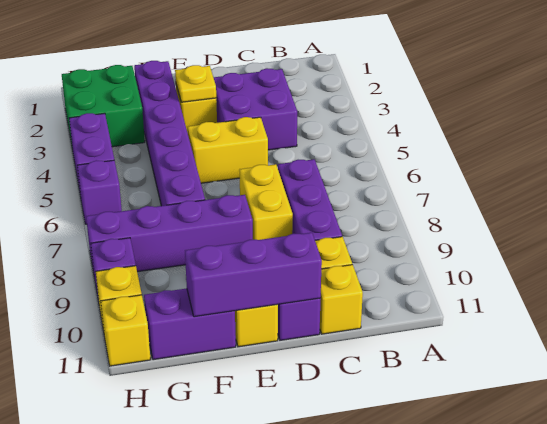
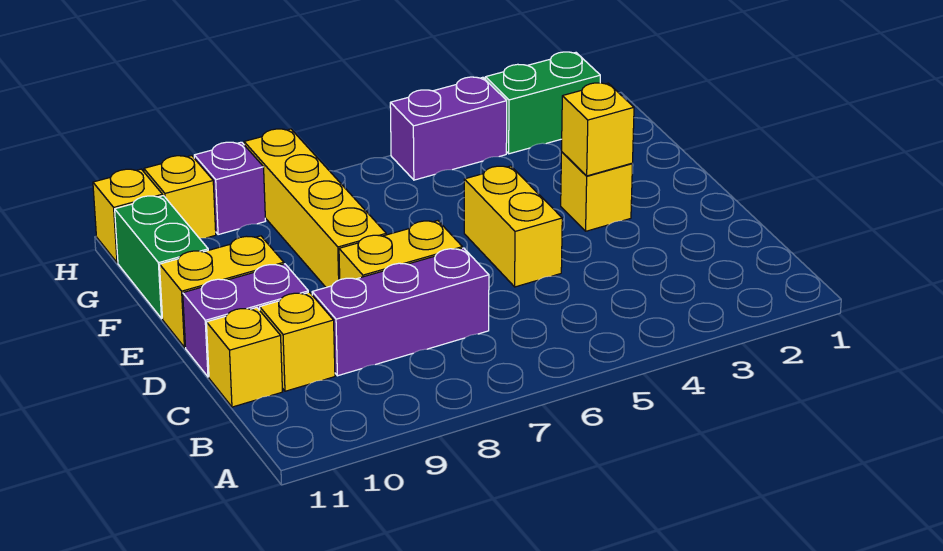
purple brick C3:D4 level 1 -> none
purple brick D11:F11 level 2 -> none
yellow plate E3 level 2 -> yellow brick E3 level 2
purple brick E8:H8 level 1 -> yellow brick E8:H8 level 1
purple brick F2:F7 level 1 -> none
purple brick F11:G11 level 1 -> green brick F11:G11 level 1
green brick G2:H3 level 1 -> green brick H2:H3 level 1
purple brick H6 level 1 -> none

